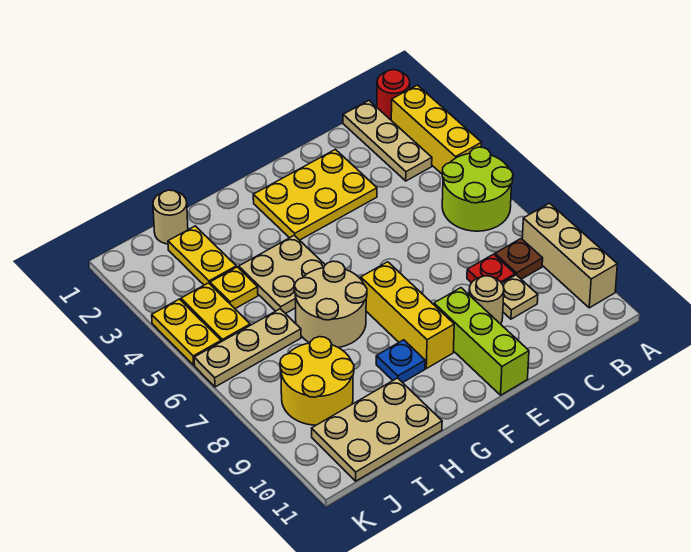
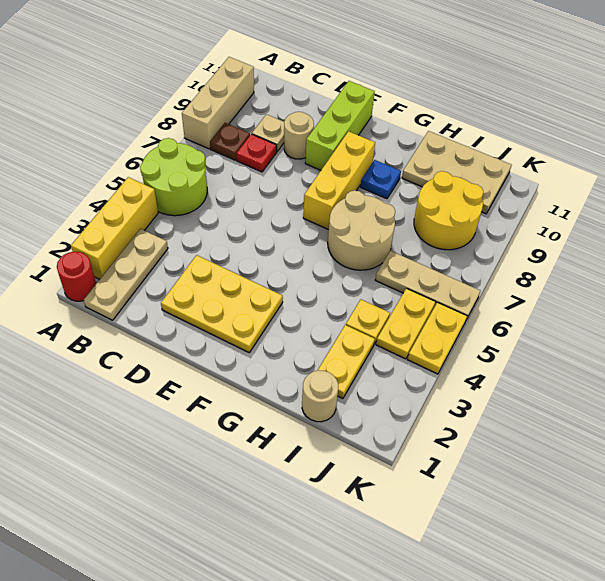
tan plate G4:H5 level 1 -> none

